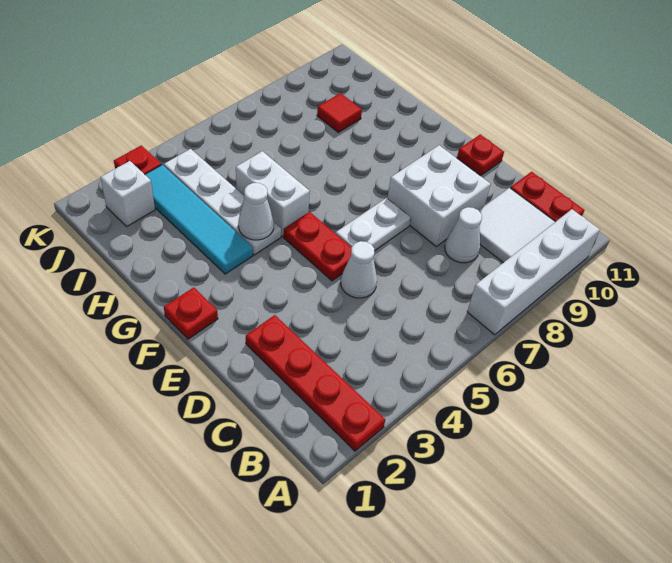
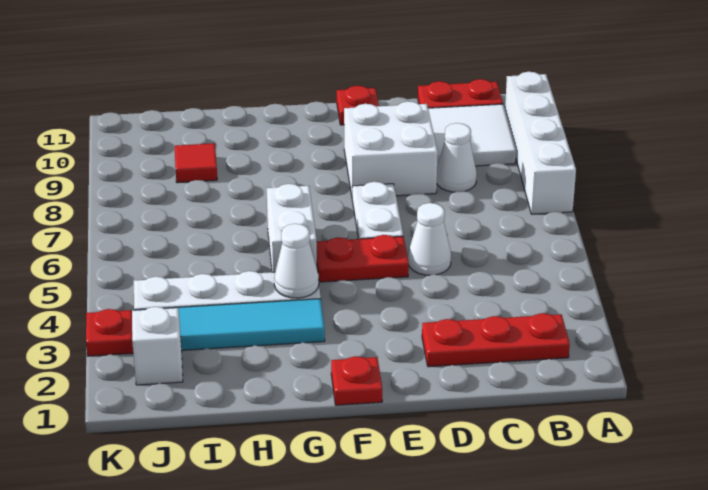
red plate A2:D2 level 1 -> red plate B2:D2 level 1
white brick G5:H5 level 1 -> white brick G5:G6 level 1

